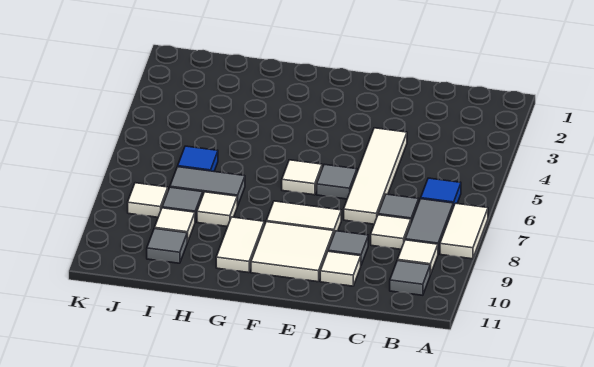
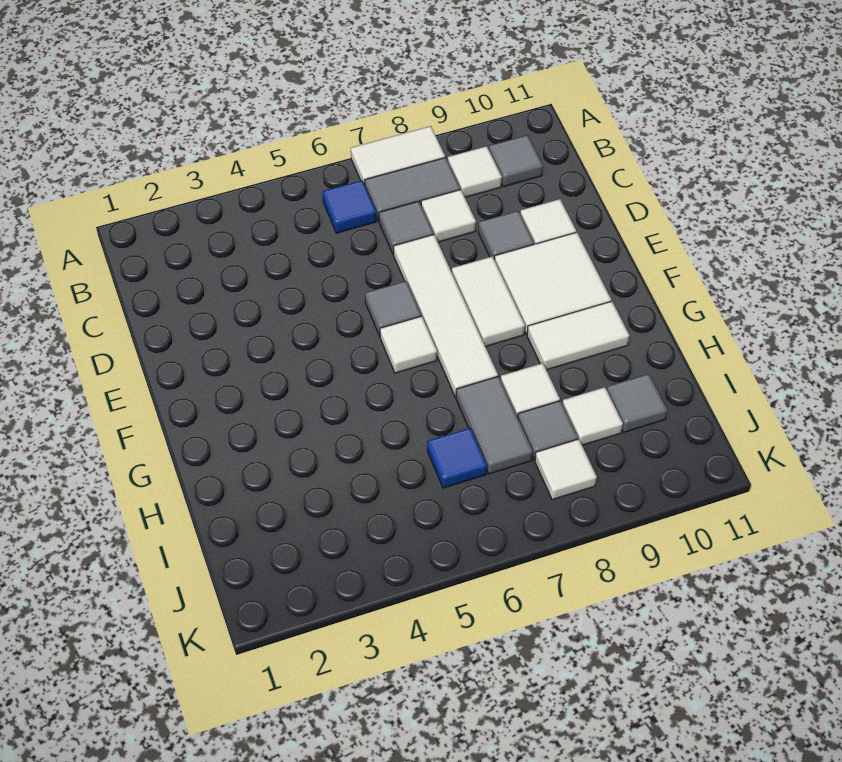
white tile D4:D7 level 1 -> white tile D7:G7 level 1

